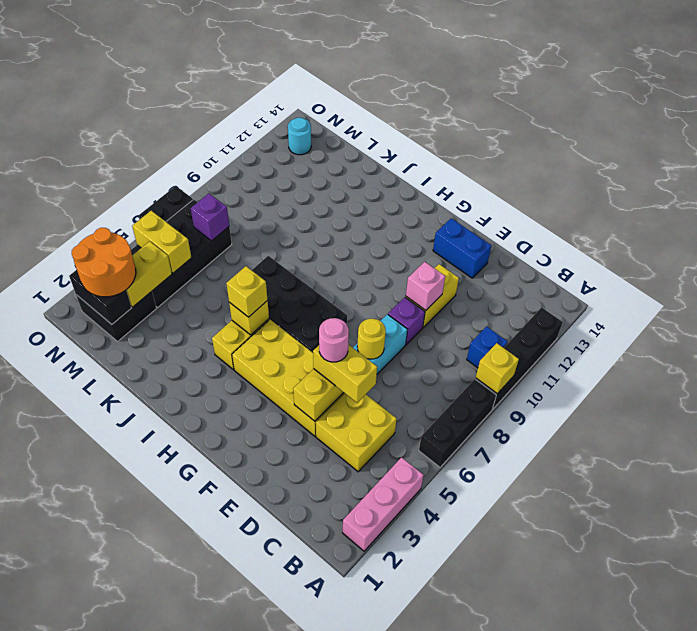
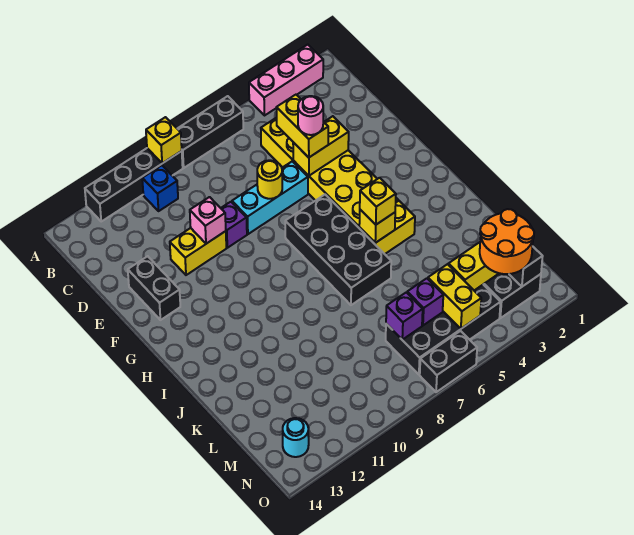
blue brick E13:F13 level 1 -> black brick E13:F13 level 1
none -> purple brick M6 level 2

